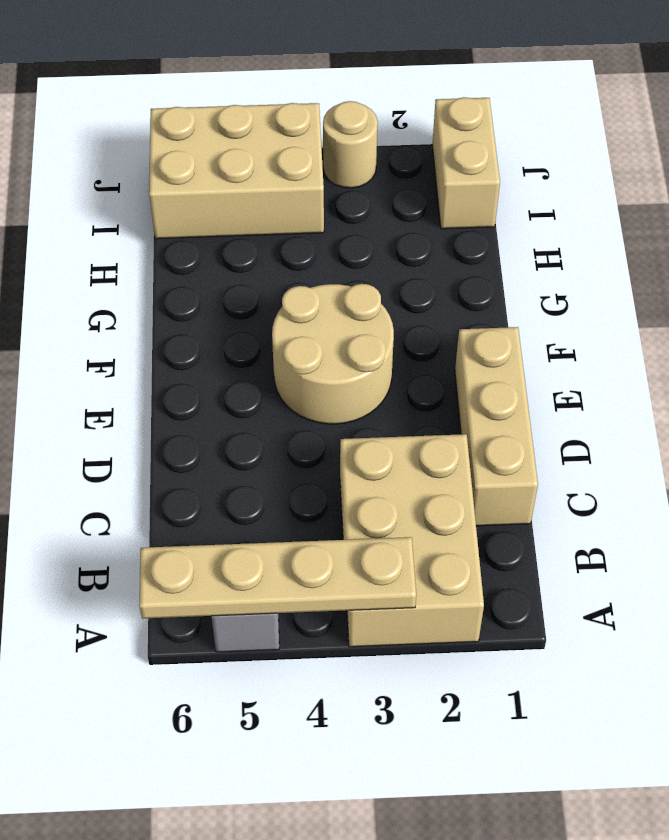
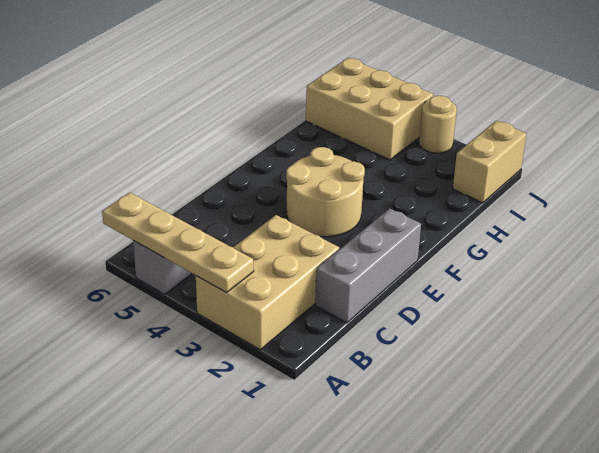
tan brick C1:E1 level 1 -> grey brick C1:E1 level 1

